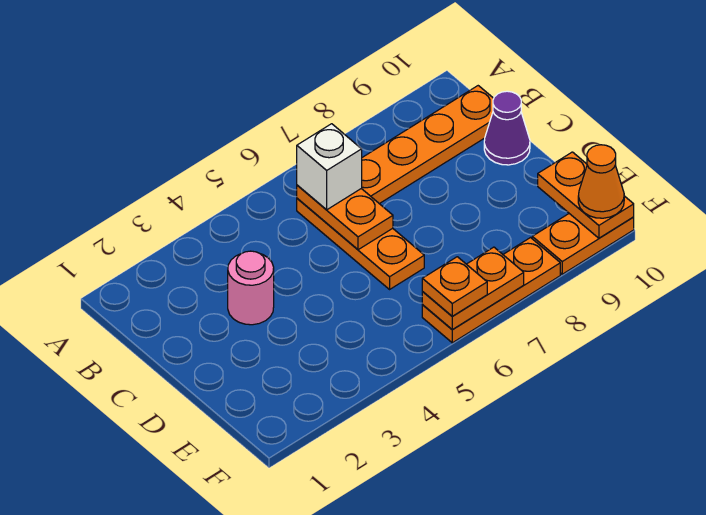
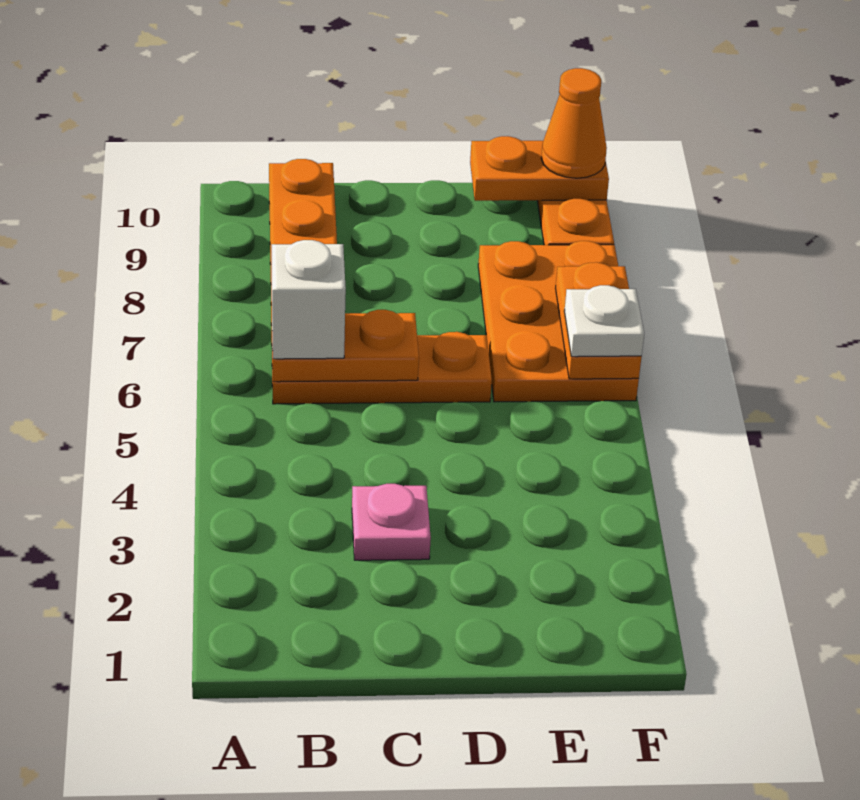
pink round brick C3 level 1 -> pink plate C3 level 1
purple cone C10 level 1 -> none
orange plate F6:F8 level 1 -> orange plate E6:F8 level 1
orange plate F6 level 3 -> white plate F6 level 3

